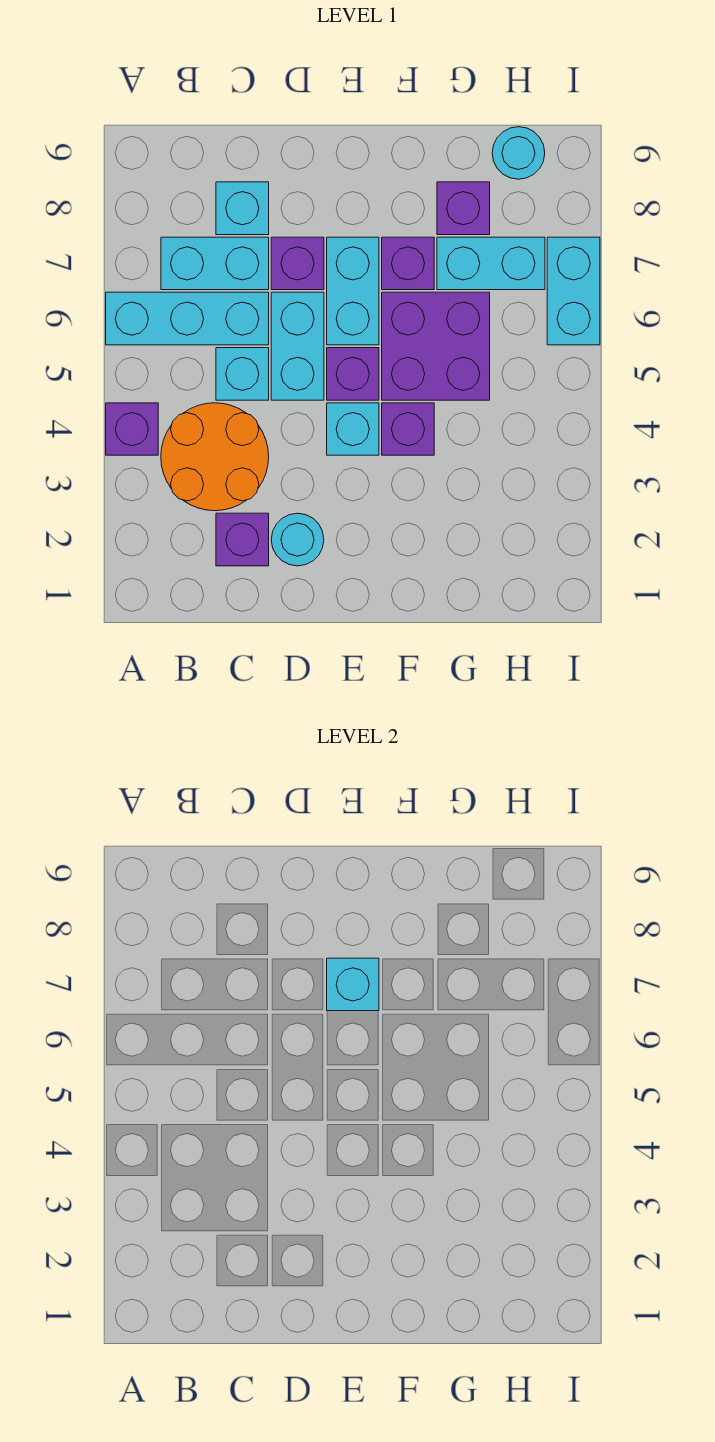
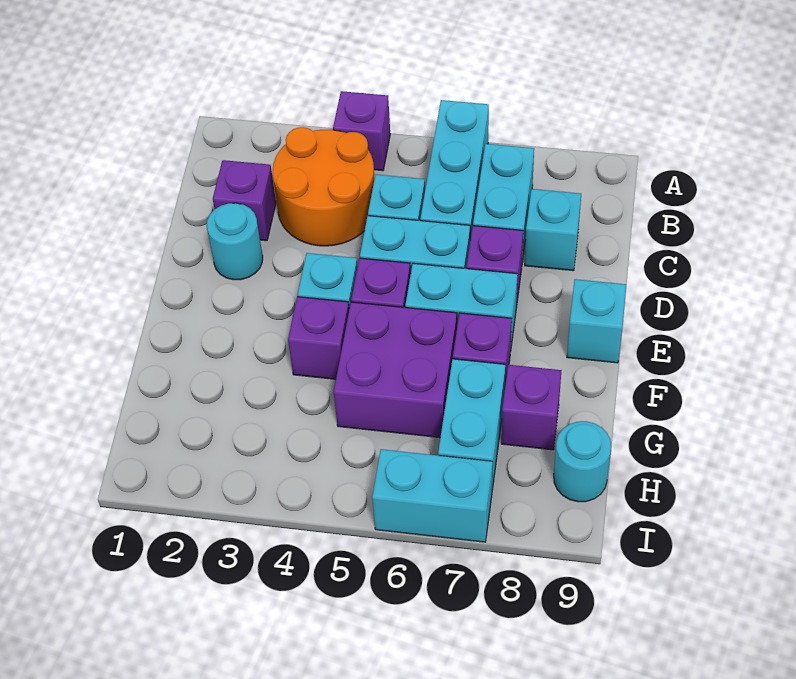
cyan brick E7 level 2 -> cyan brick E9 level 1

